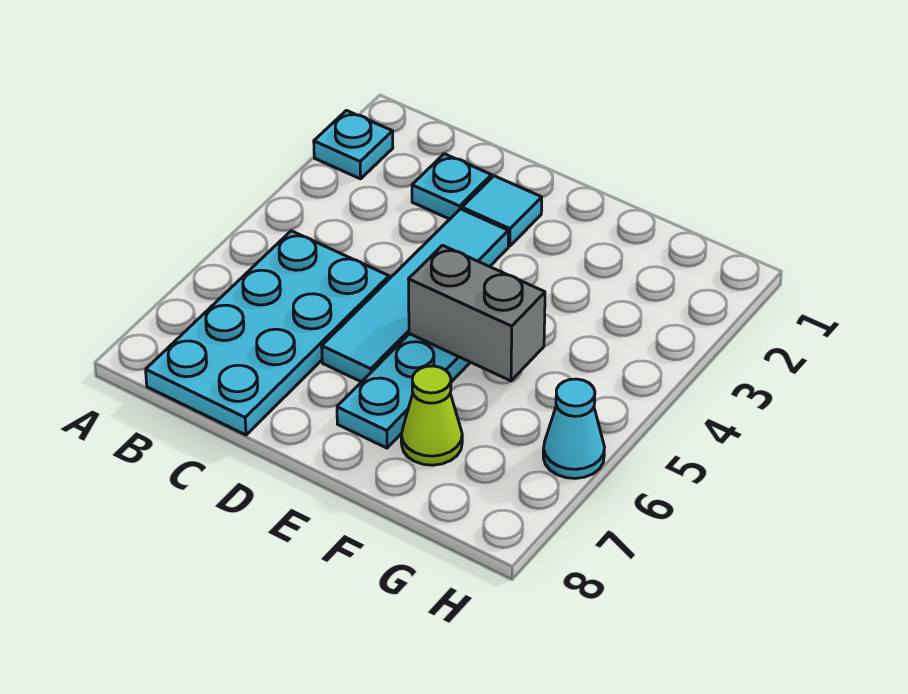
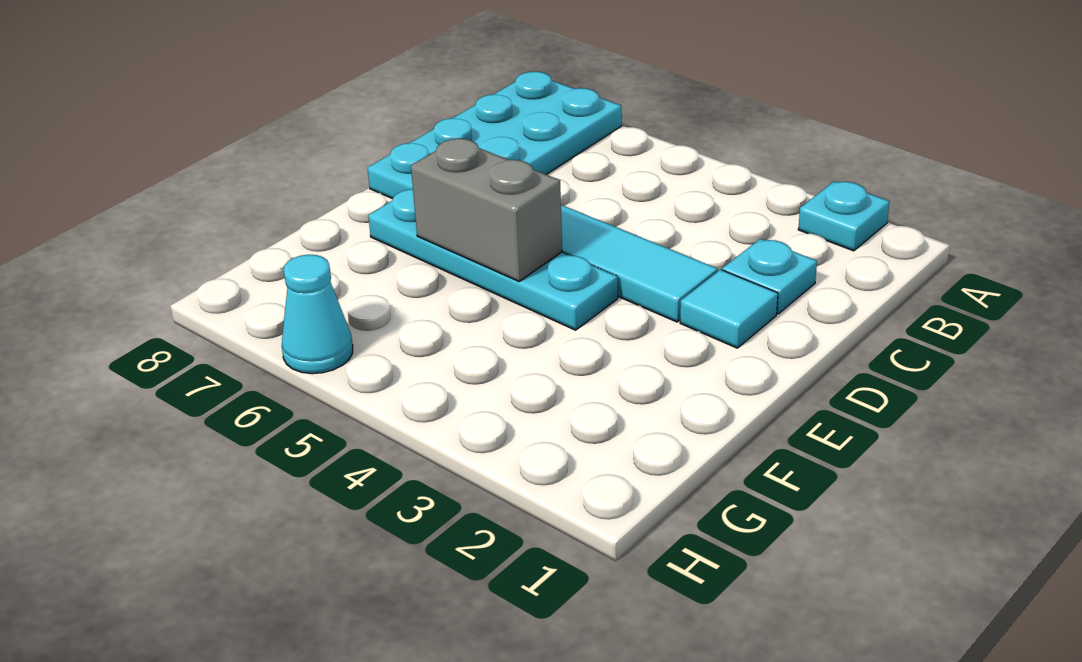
cyan plate B5:C8 level 1 -> cyan plate A7:D8 level 1
grey brick E5:F5 level 2 -> grey brick E5:E6 level 2
lime cone F7 level 1 -> none

